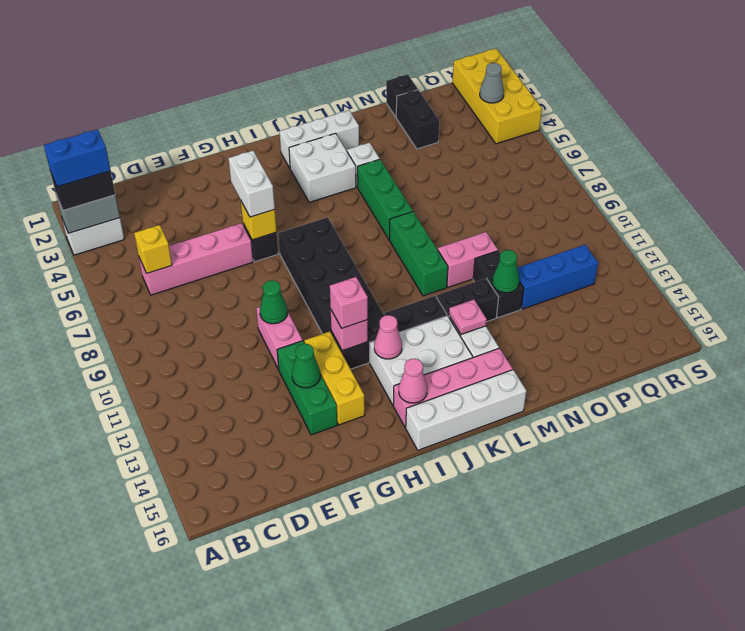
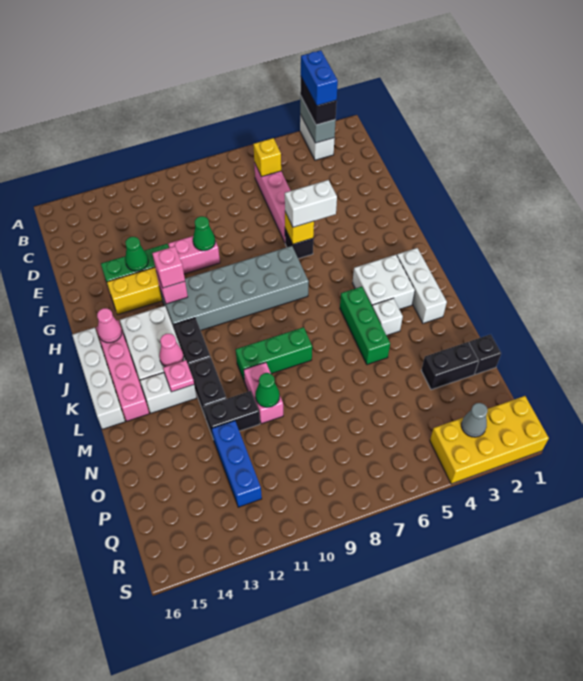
black brick H7:I12 level 1 -> grey brick H7:I12 level 1
pink cone I13 level 2 -> pink cone K13 level 2
green brick L5:L7 level 1 -> green brick K5:M5 level 1
green cone N12 level 2 -> green cone N10 level 2

